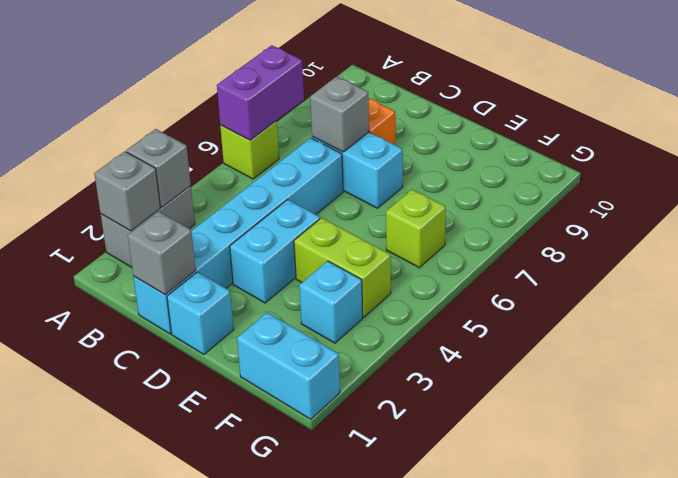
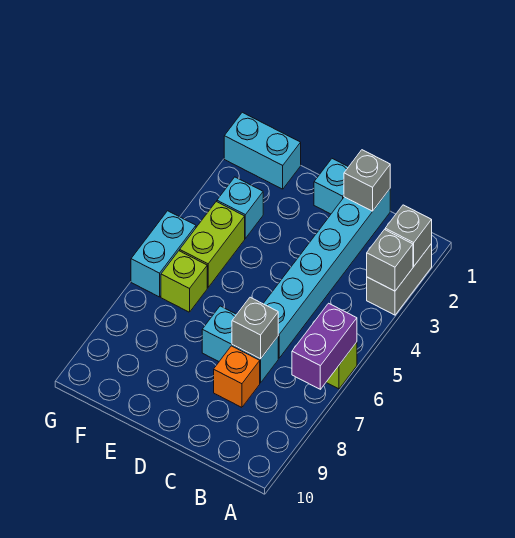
cyan brick D3:D4 level 1 -> cyan brick G5:G6 level 1
lime brick E4:F4 level 1 -> lime brick F4:F5 level 1

